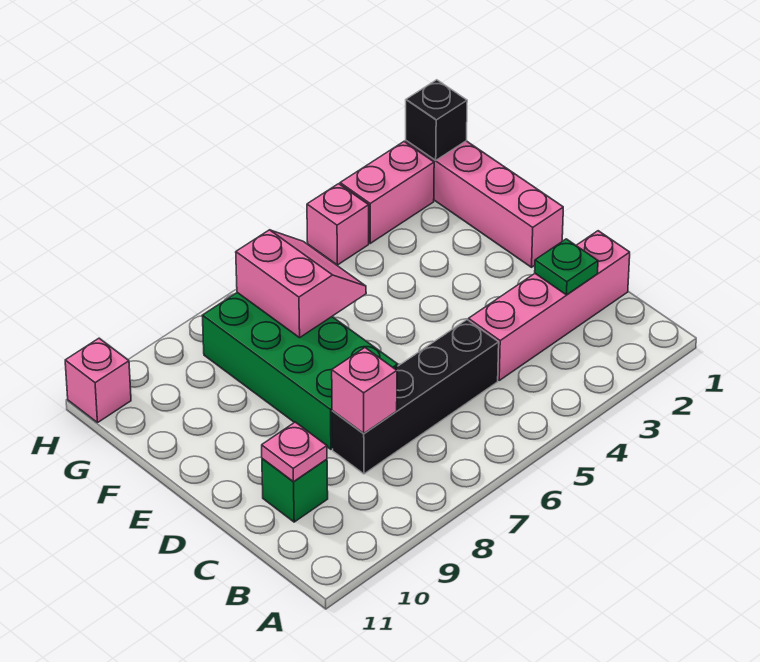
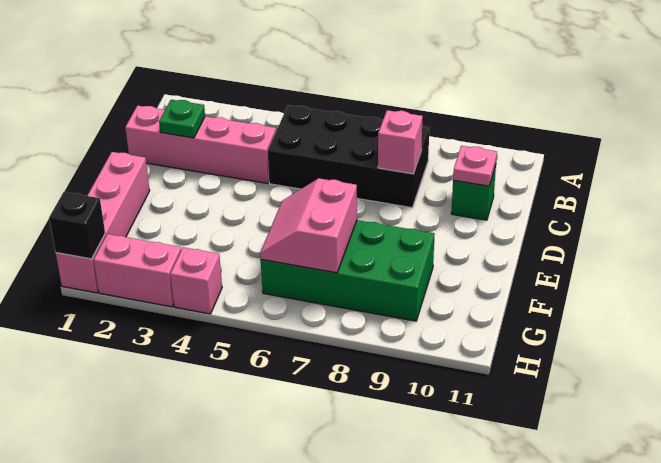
black brick C5:C8 level 1 -> black brick B5:C8 level 1
green brick D7:G8 level 1 -> green brick F6:G9 level 1
pink brick H11 level 1 -> none

